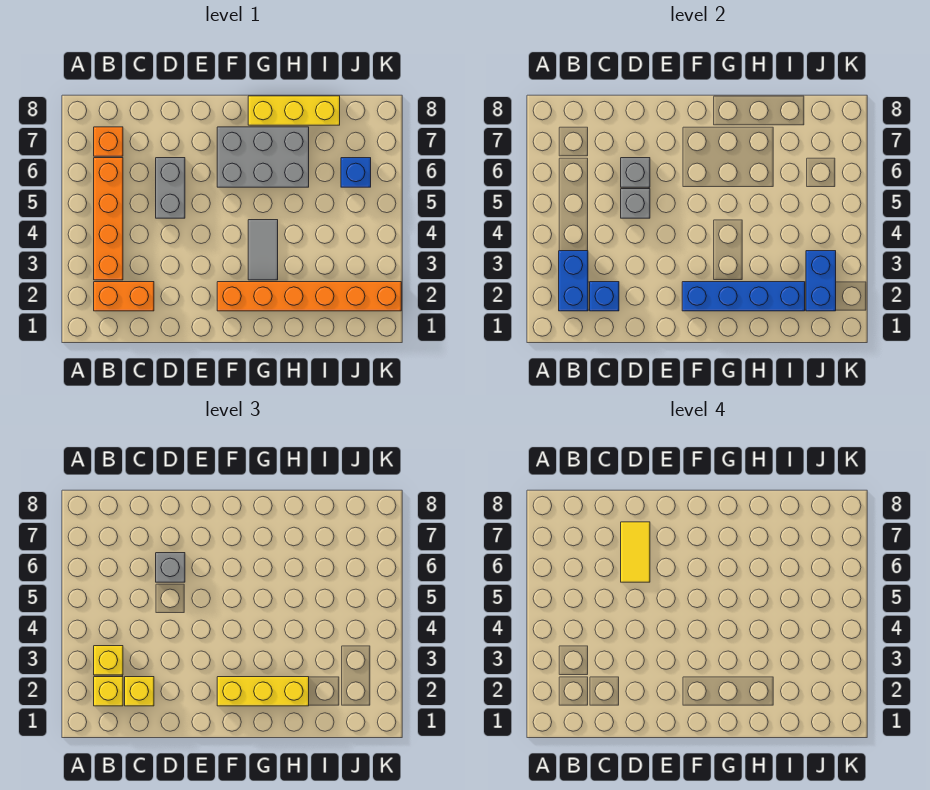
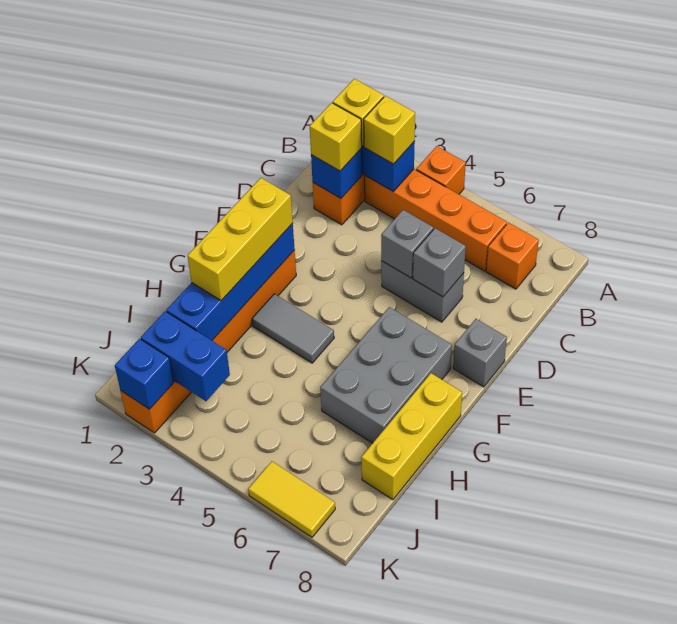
none -> orange brick A4 level 1
grey brick D6 level 3 -> grey brick E8 level 1
yellow tile D6:D7 level 4 -> yellow tile K6:K7 level 1
blue brick J6 level 1 -> blue brick K2 level 2

